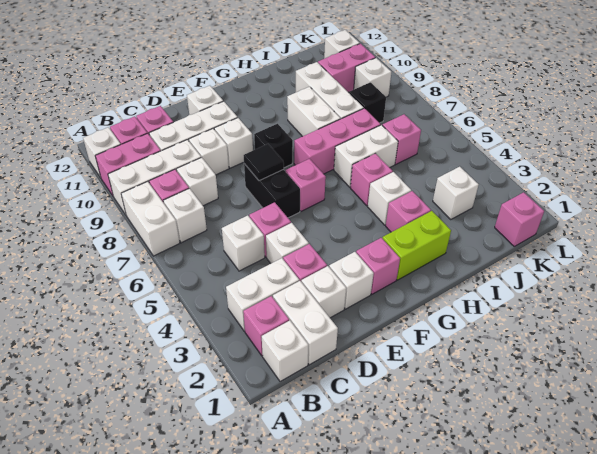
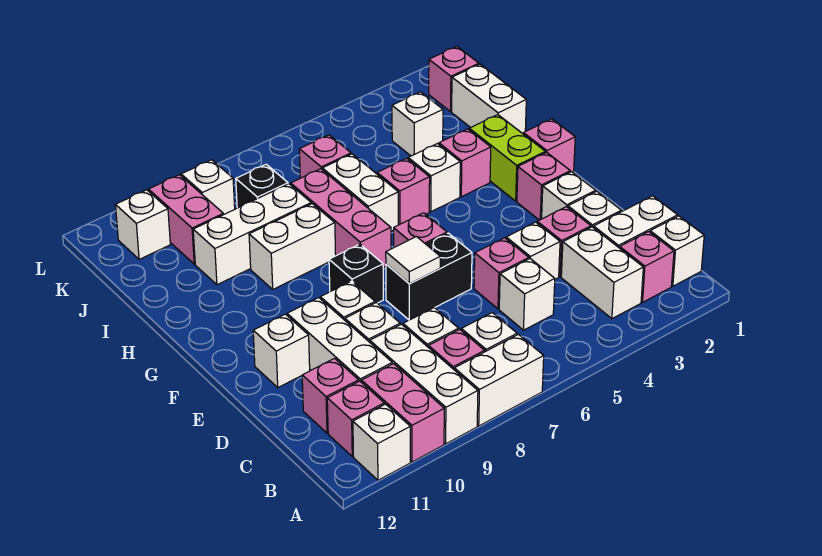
black tile E7 level 2 -> white tile E7 level 2
none -> pink brick G1 level 1
none -> white brick I1:J1 level 1

